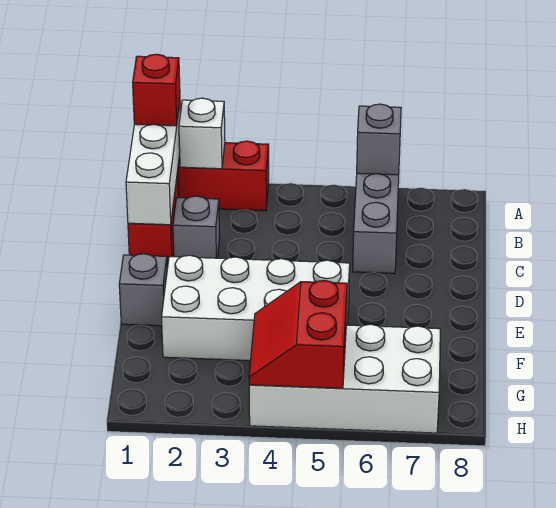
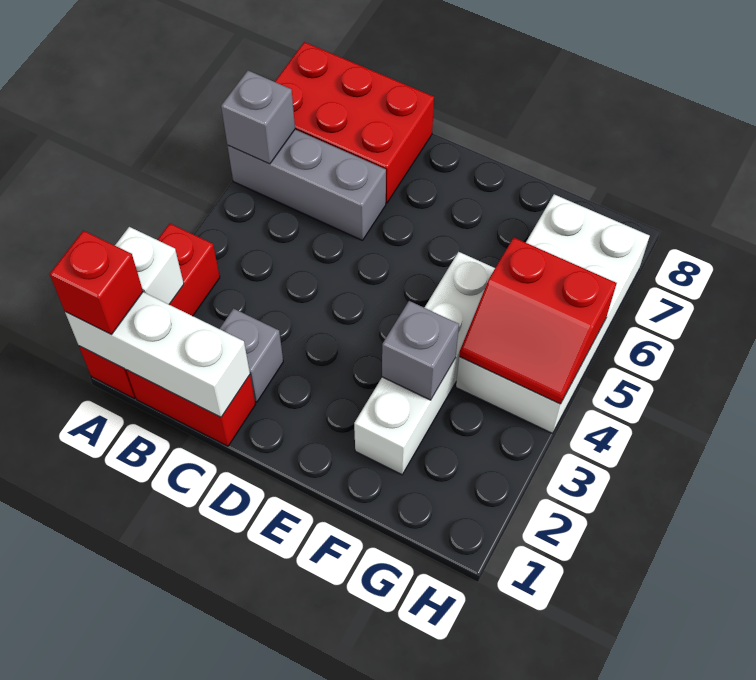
none -> red brick A7:C8 level 1
grey brick E1 level 1 -> grey brick F3 level 2
white brick E2:F5 level 1 -> white brick F2:F5 level 1

